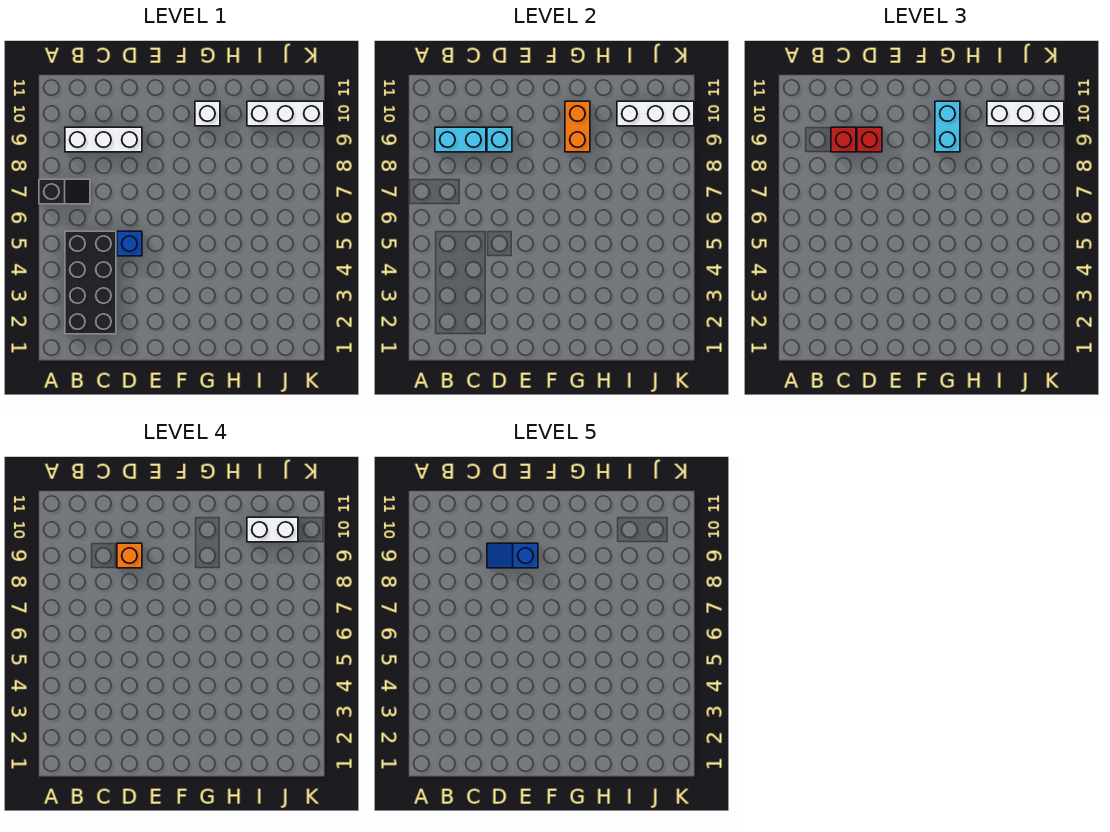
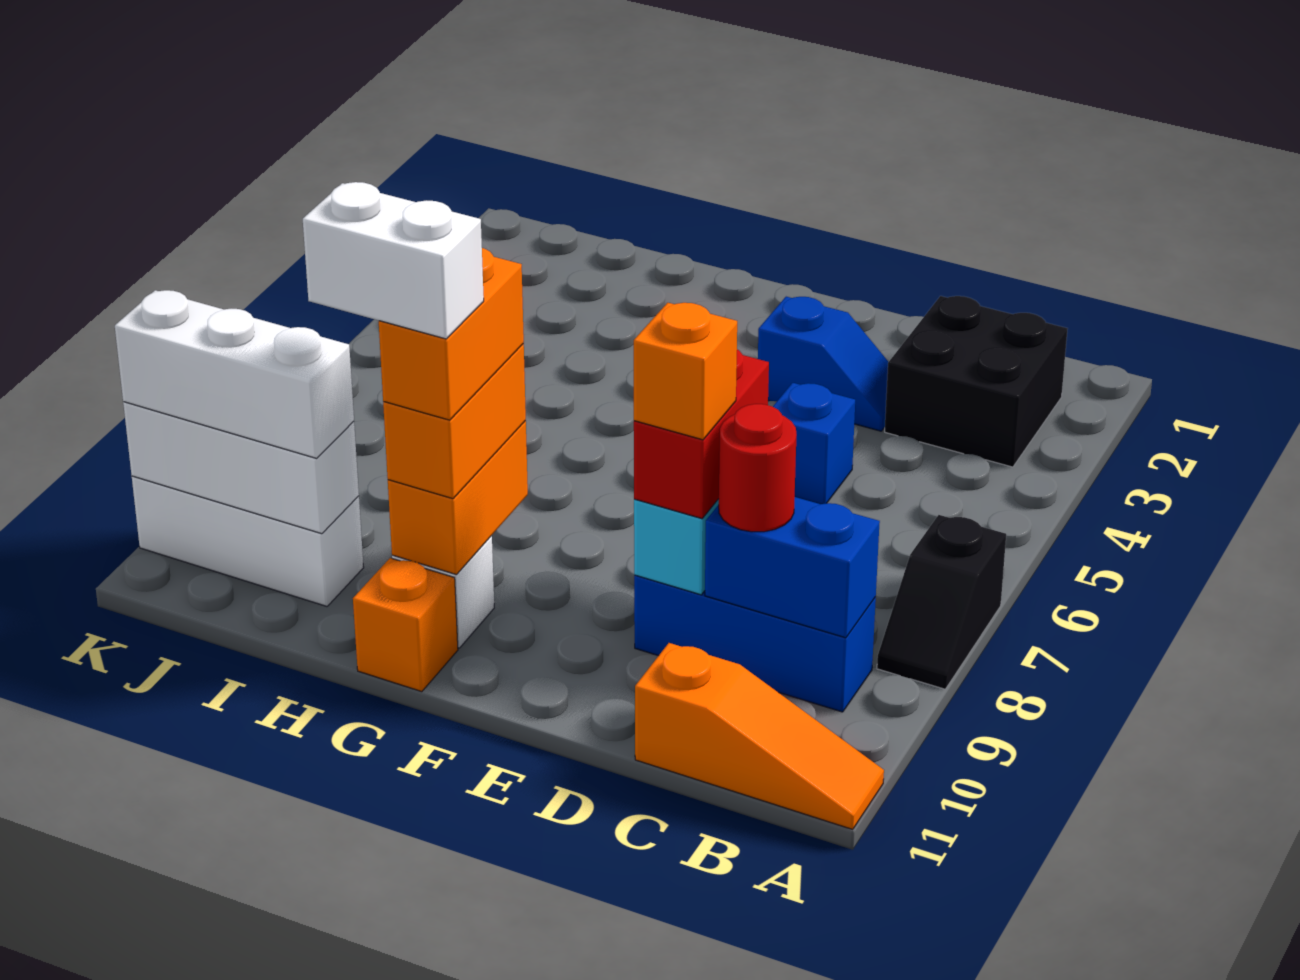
black slope A7:B7 level 1 top A -> black slope A7:A8 level 1 top 7
none -> orange slope A11:C11 level 1 top C
black brick B2:C5 level 1 -> black brick B2:C3 level 1
white brick B9:D9 level 1 -> blue brick B9:D9 level 1
cyan brick B9:C9 level 2 -> blue brick B9:C9 level 2
red brick C9 level 3 -> red round brick C9 level 3
red brick D9 level 3 -> red brick D8:D9 level 3
blue slope D9:E9 level 5 top E -> blue slope D3:E3 level 1 top E
cyan brick G9:G10 level 3 -> orange brick G9:G10 level 3
none -> orange brick G9:G10 level 4
none -> orange brick G11 level 1
white brick I10:J10 level 4 -> white brick G10:H10 level 5

